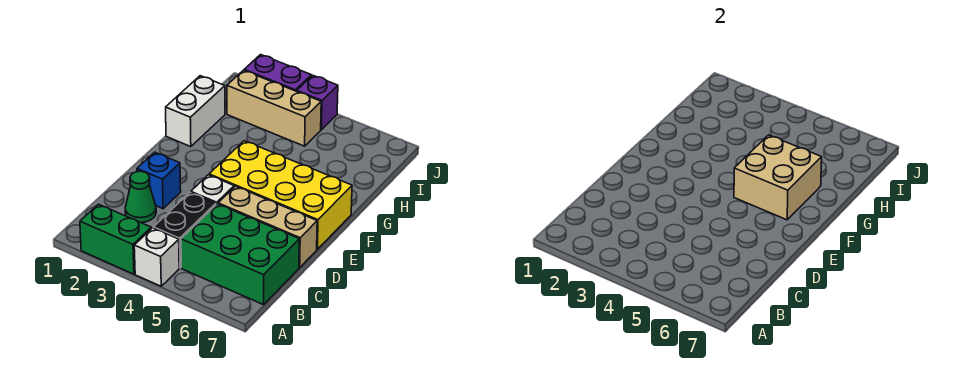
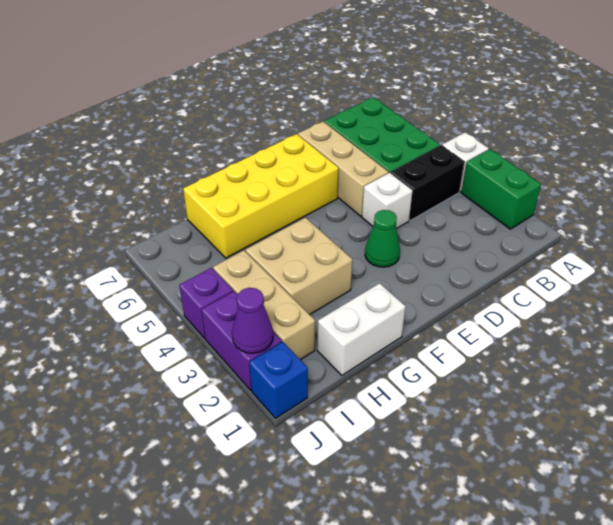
green cone C2 level 1 -> green cone E3 level 1
blue brick D2 level 1 -> blue brick J1 level 1
yellow brick E4:F7 level 1 -> yellow brick E6:H7 level 1
tan brick F5:G6 level 2 -> tan brick G3:H4 level 1
none -> purple cone J2 level 2

